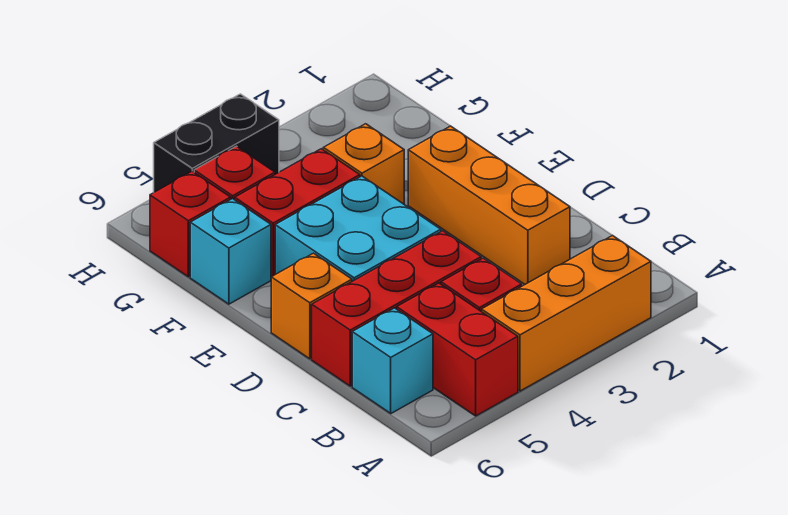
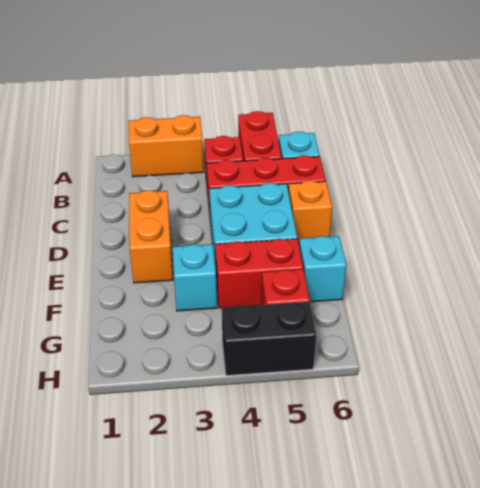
orange brick A2:A4 level 1 -> orange brick A2:A3 level 1
orange brick C2:E2 level 1 -> orange brick D2:E2 level 1
orange brick F3 level 1 -> cyan brick F3 level 1
red brick G6 level 1 -> none

